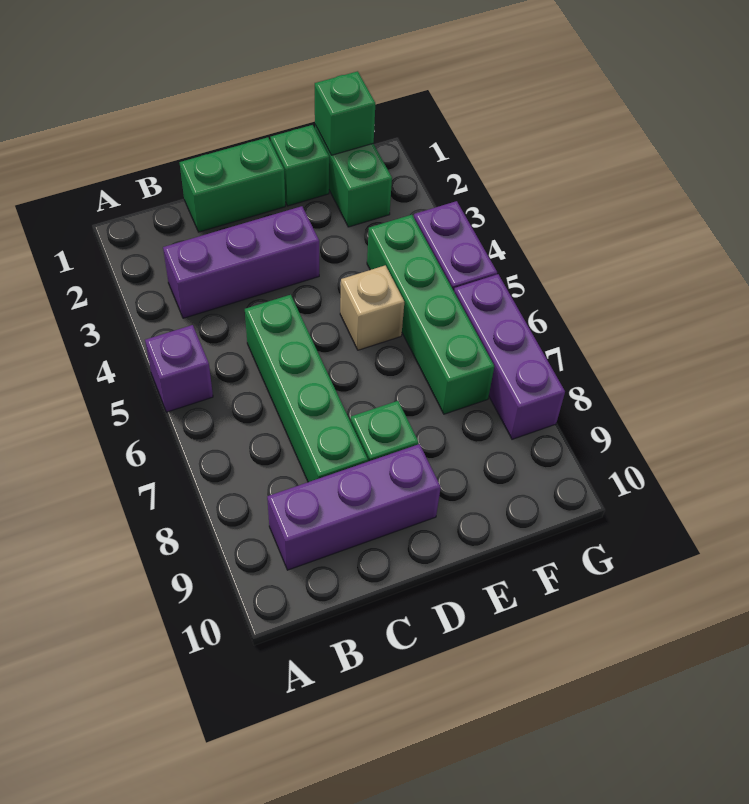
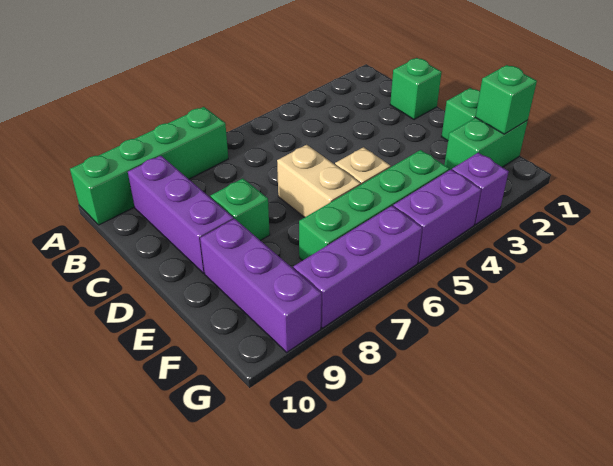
purple brick A5 level 1 -> purple brick G3 level 1
purple brick B3:D3 level 1 -> purple brick E9:G9 level 1
green brick C1:D1 level 1 -> green brick C1 level 1
green brick C5:C8 level 1 -> green brick A7:A10 level 1
none -> tan brick D6:E6 level 1

